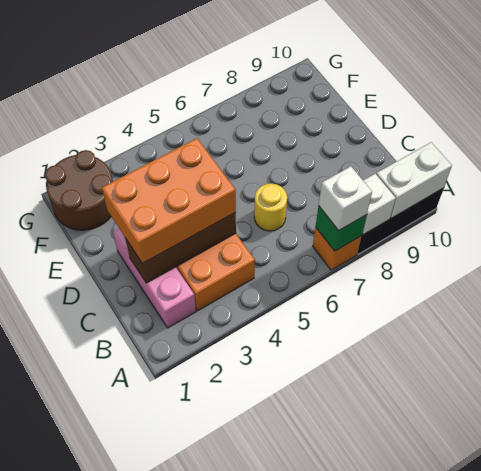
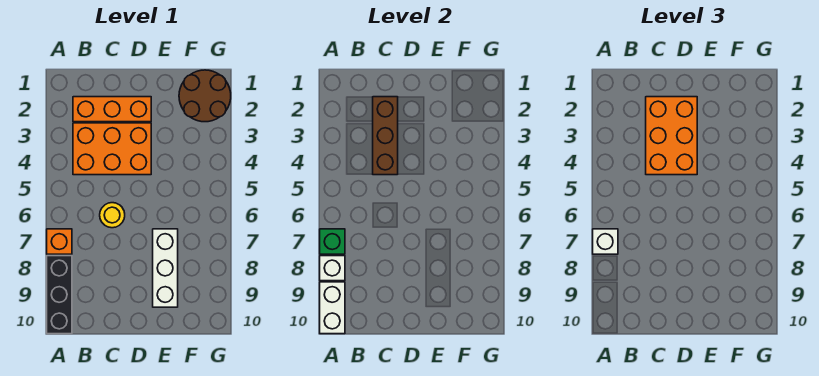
pink brick B2:D2 level 1 -> orange brick B2:D2 level 1
none -> white brick E7:E9 level 1

